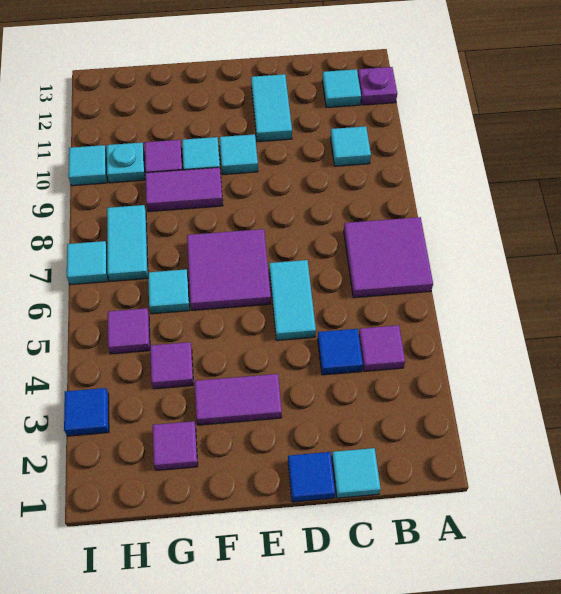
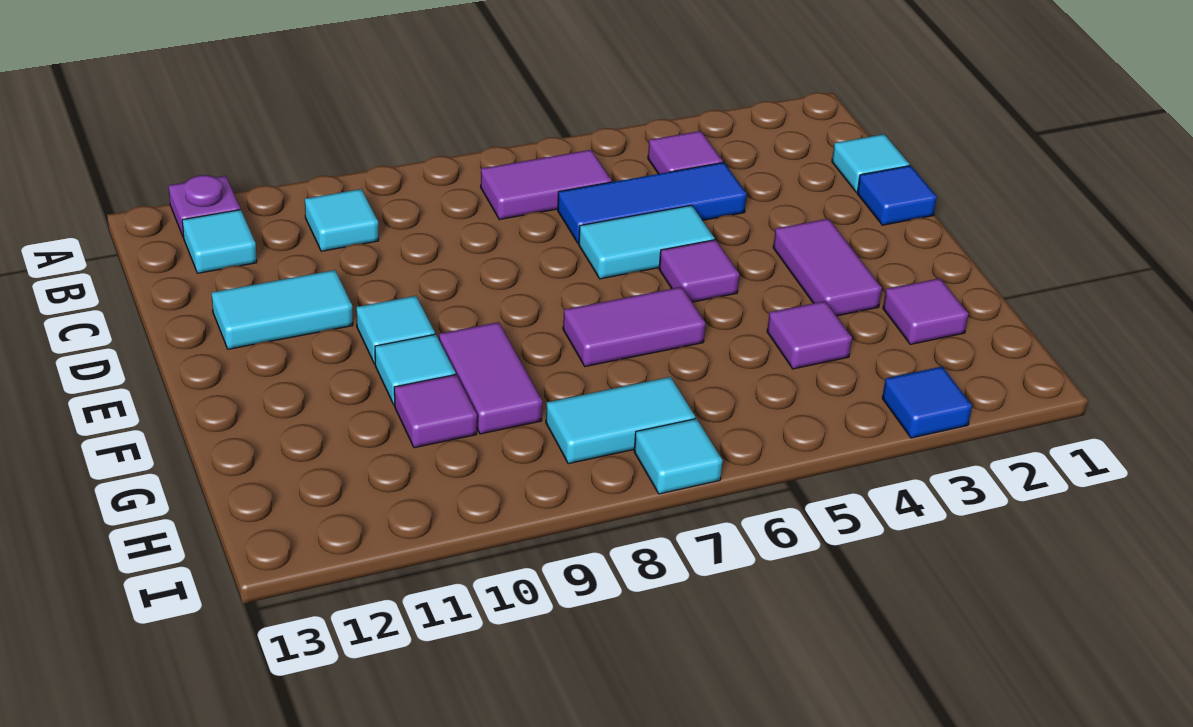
purple tile A6:B7 level 1 -> purple tile B6:B7 level 1
blue tile C4 level 1 -> blue tile C4:C6 level 1
purple tile E6:F7 level 1 -> purple tile F6:F7 level 1
cyan tile G6 level 1 -> none
purple tile H5 level 1 -> purple tile E5 level 1
cyan plate H10 level 1 -> none
cyan tile I10 level 1 -> none

